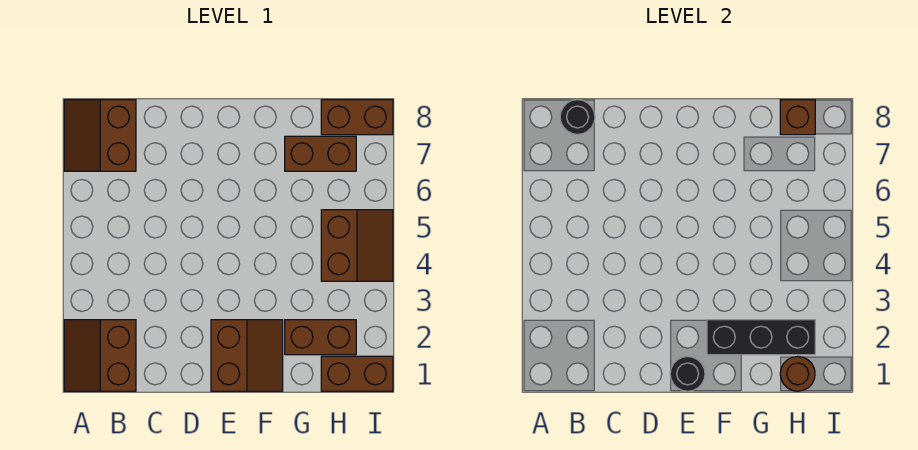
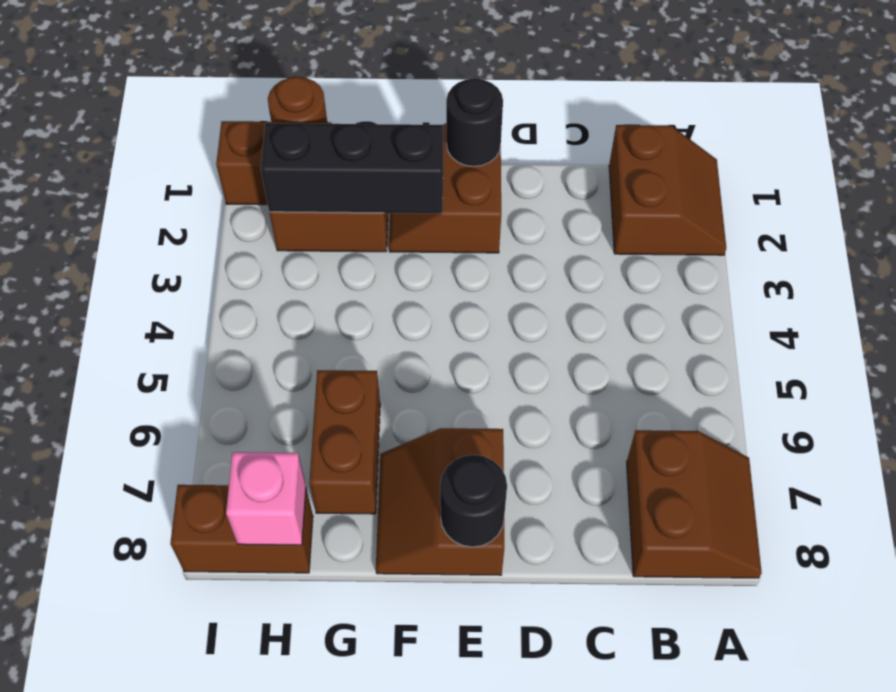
black round brick B8 level 2 -> black round brick E8 level 2
brown brick G7:H7 level 1 -> brown brick G6:G7 level 1
brown slope H4:I5 level 1 top H -> brown slope E7:F8 level 1 top E
brown brick H8 level 2 -> pink brick H8 level 2

